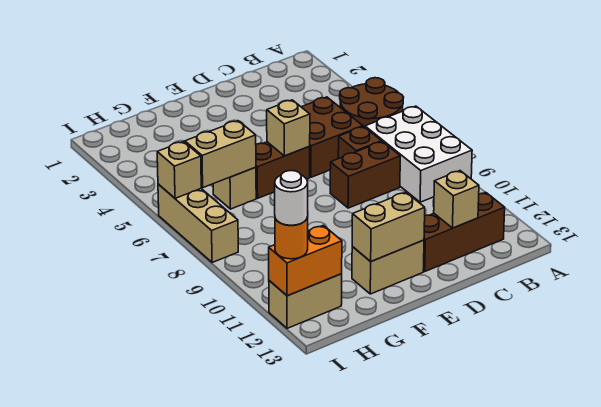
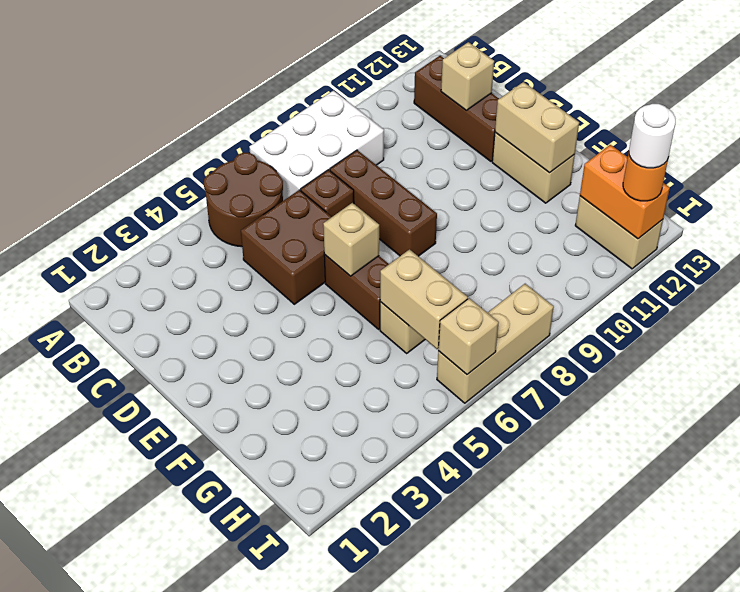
brown brick C8:D8 level 1 -> brown brick C8:E8 level 1

